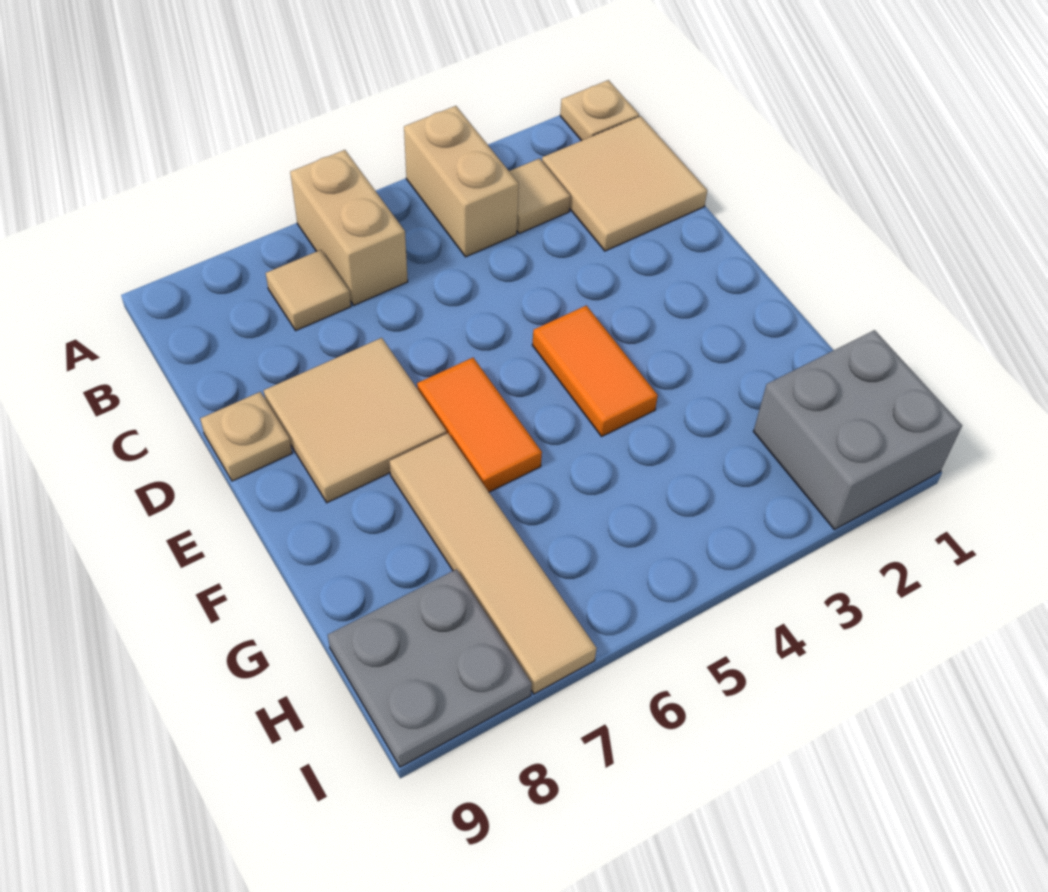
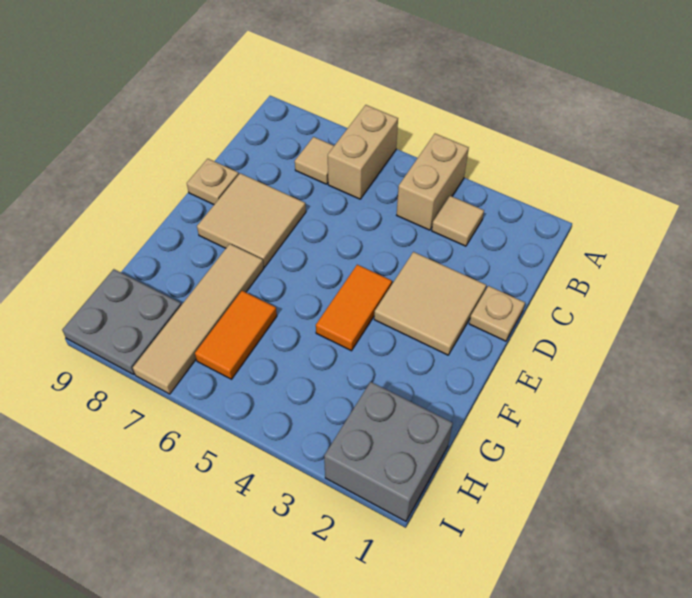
tan plate A1 level 1 -> tan plate D1 level 1
tan tile B1:C2 level 1 -> tan tile D2:E3 level 1
orange tile E6:F6 level 1 -> orange tile G6:H6 level 1

